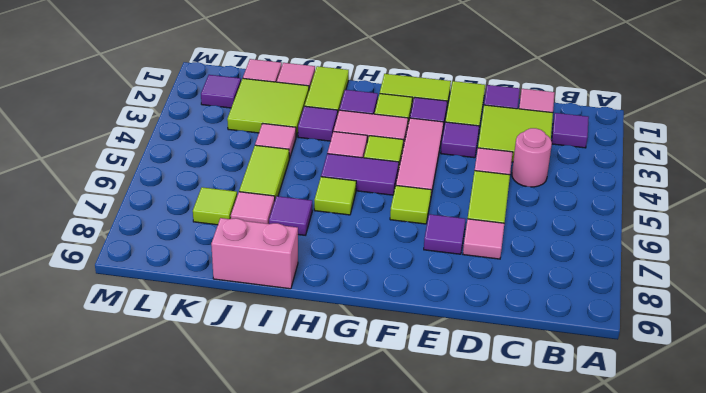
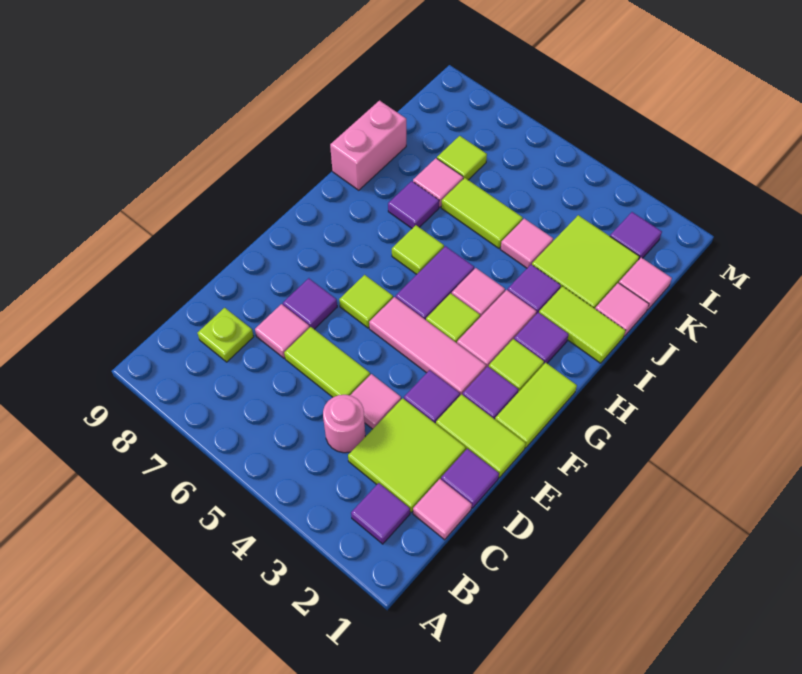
none -> lime plate C8 level 1

